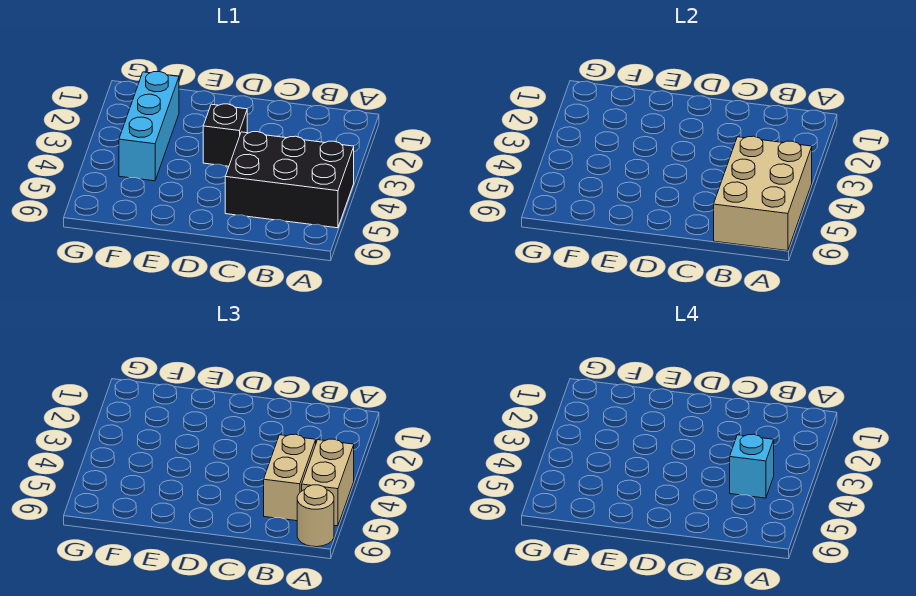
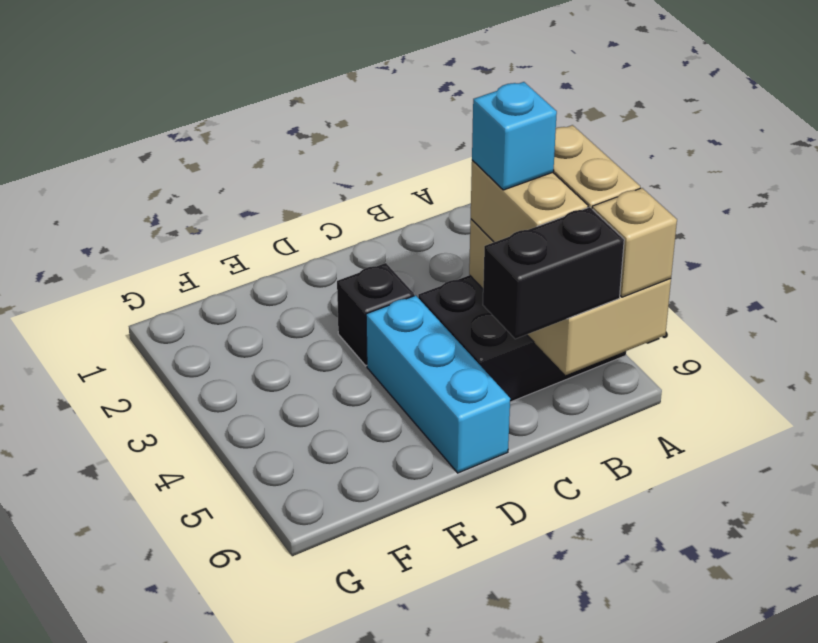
tan round brick A6 level 3 -> tan brick A6 level 3
none -> black brick B6:C6 level 3
cyan brick F2:F4 level 1 -> cyan brick D4:D6 level 1

